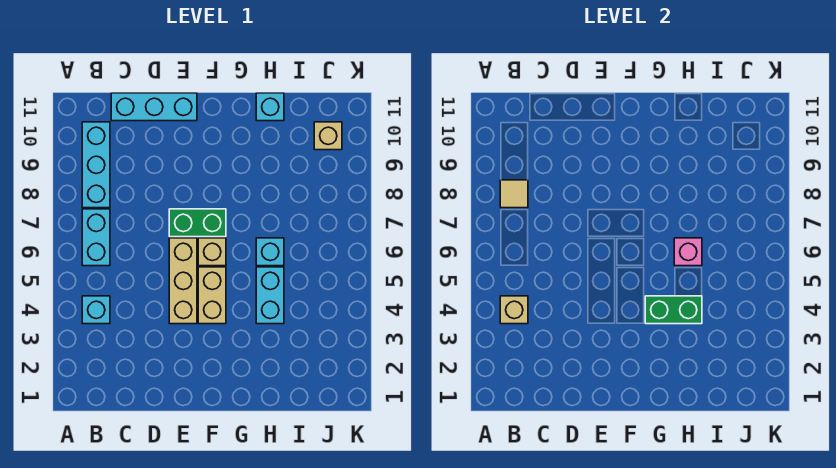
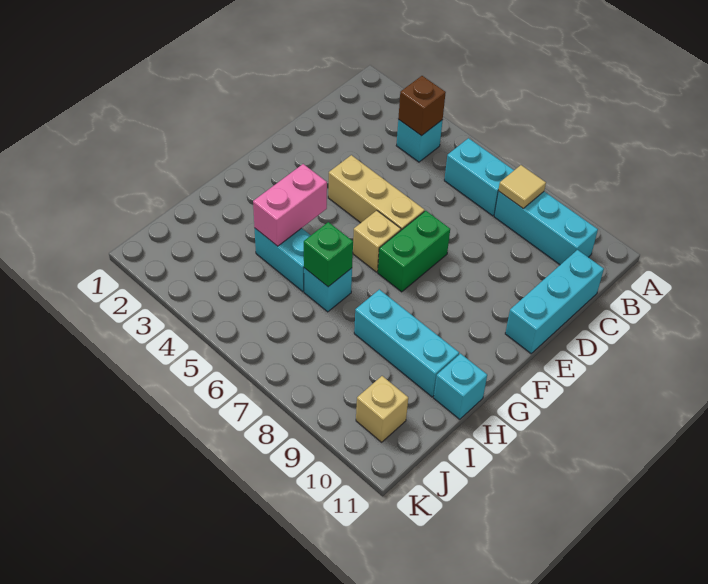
tan brick B4 level 2 -> brown brick B4 level 2
tan brick F4:F5 level 1 -> none
green brick G4:H4 level 2 -> pink brick G4:H4 level 2
pink brick H6 level 2 -> green brick H6 level 2
none -> cyan brick H8:H10 level 1

